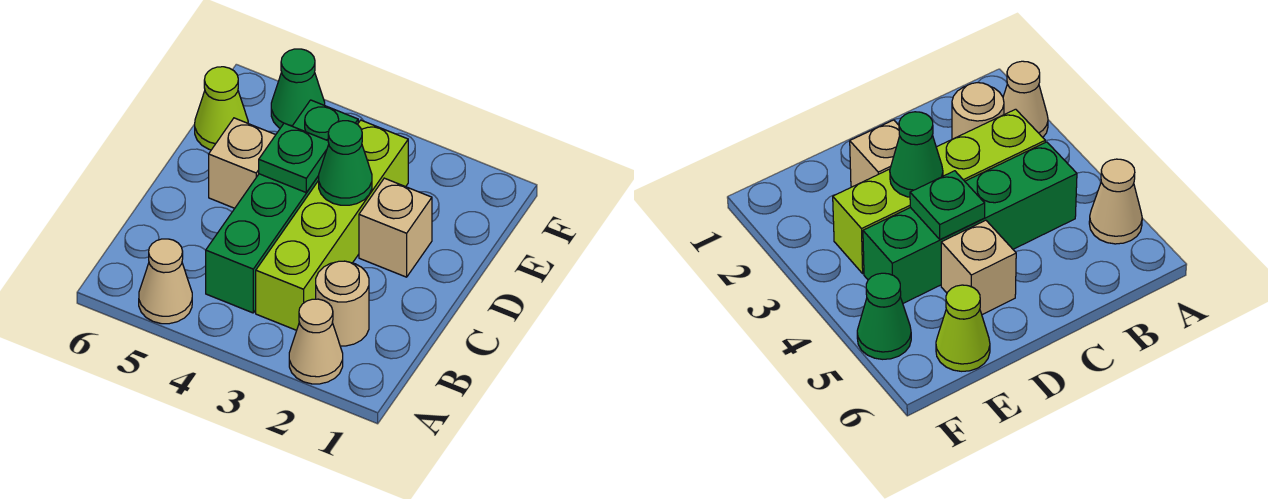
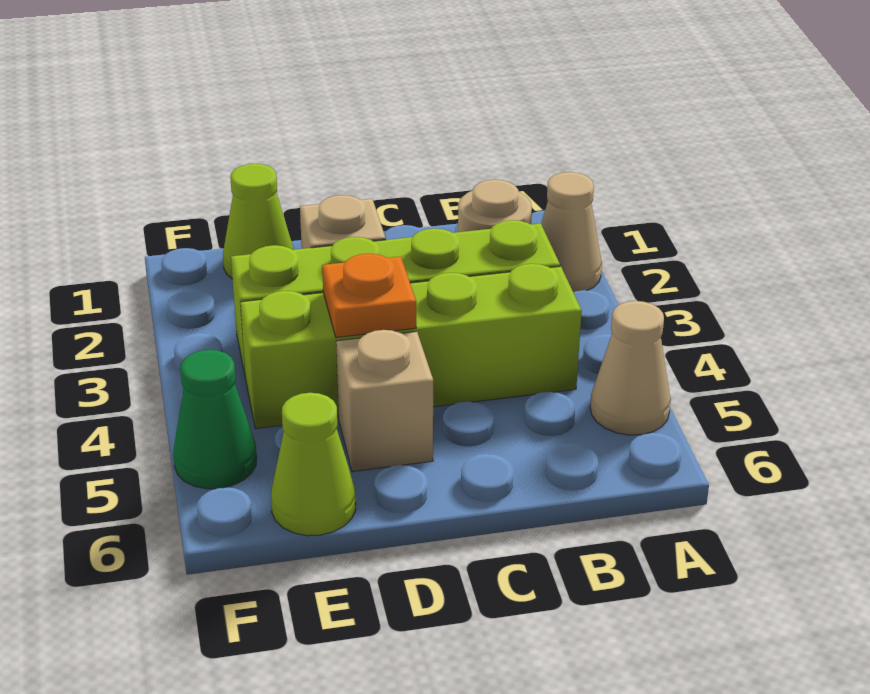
green brick B4:E4 level 1 -> lime brick B4:E4 level 1
green cone D3 level 2 -> none
green plate D4 level 2 -> orange plate D4 level 2
none -> lime cone E1 level 1

